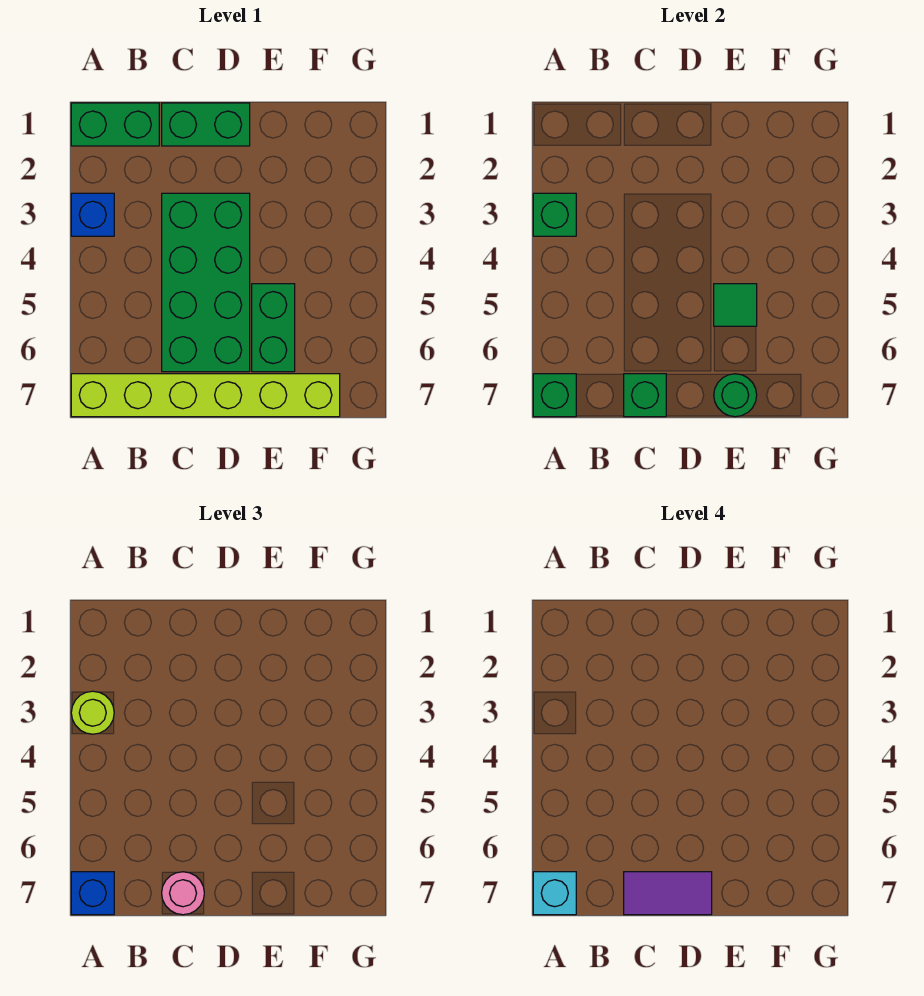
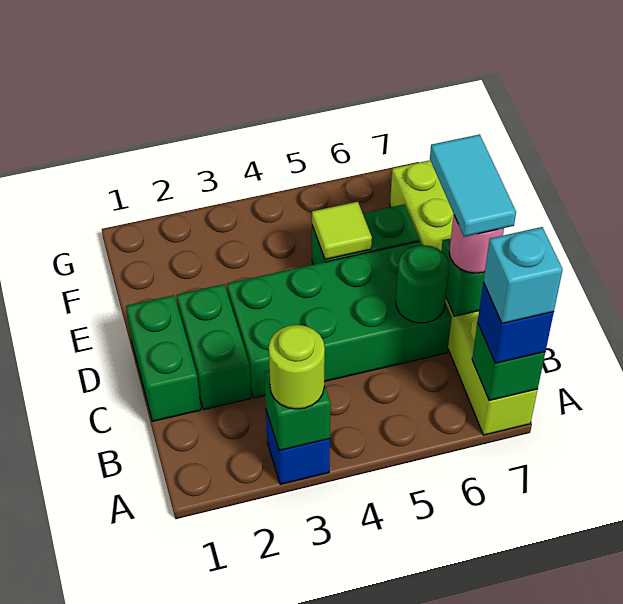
green brick A1:B1 level 1 -> green brick C2:D2 level 1
purple tile C7:D7 level 4 -> cyan tile C7:D7 level 4
green tile E5 level 2 -> lime tile E5 level 2
green round brick E7 level 2 -> green round brick C6 level 2

